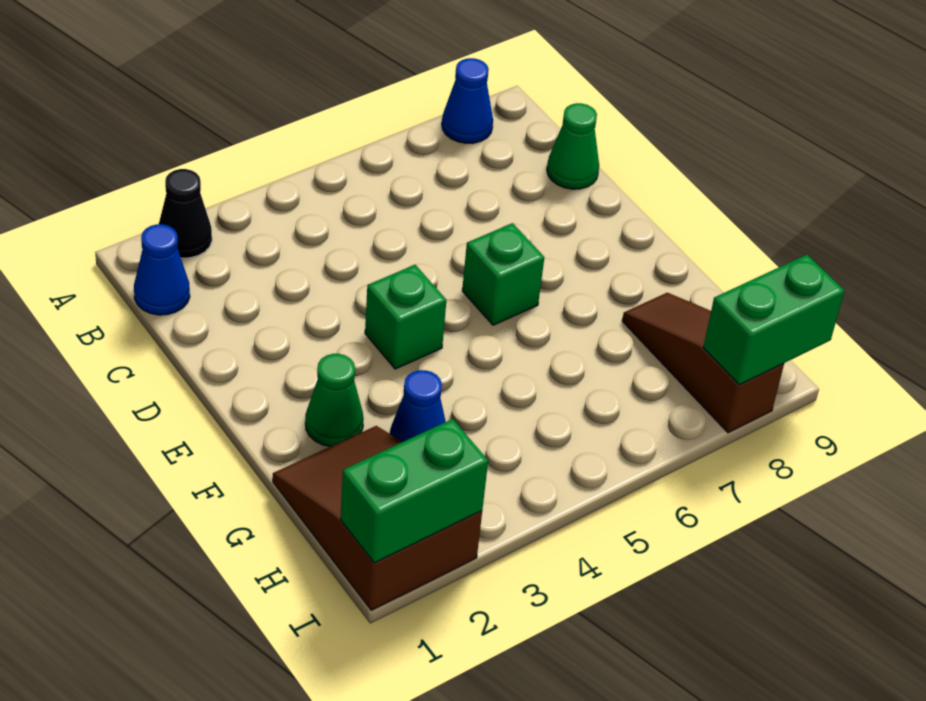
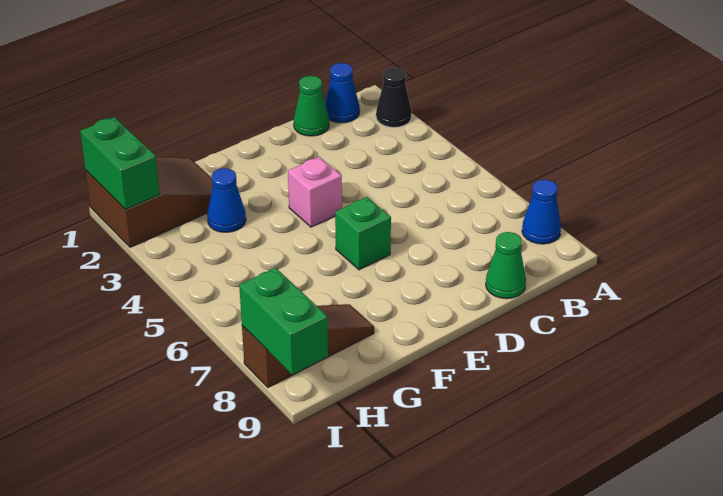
green brick E4 level 1 -> pink brick E4 level 1
green cone F2 level 1 -> green cone C1 level 1

